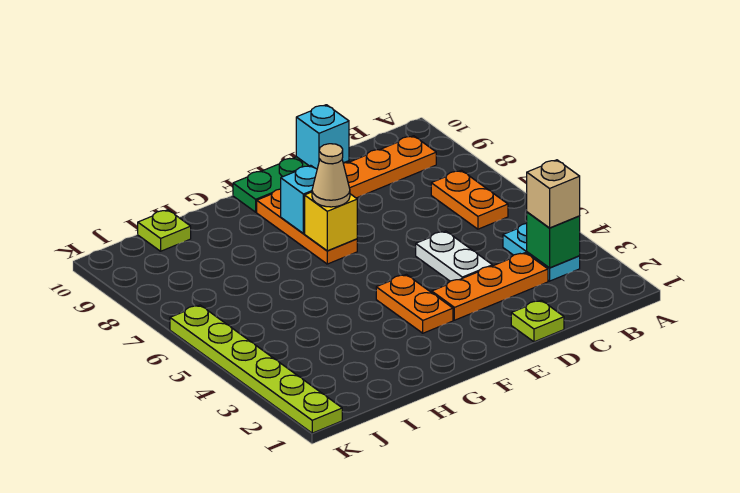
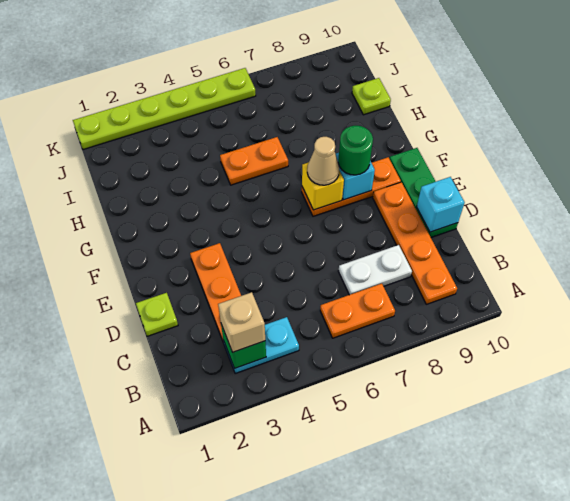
white plate D4:D5 level 1 -> white plate C7:C8 level 1
orange plate F3:F4 level 1 -> orange plate H5:H6 level 1
none -> green round brick F8 level 3

